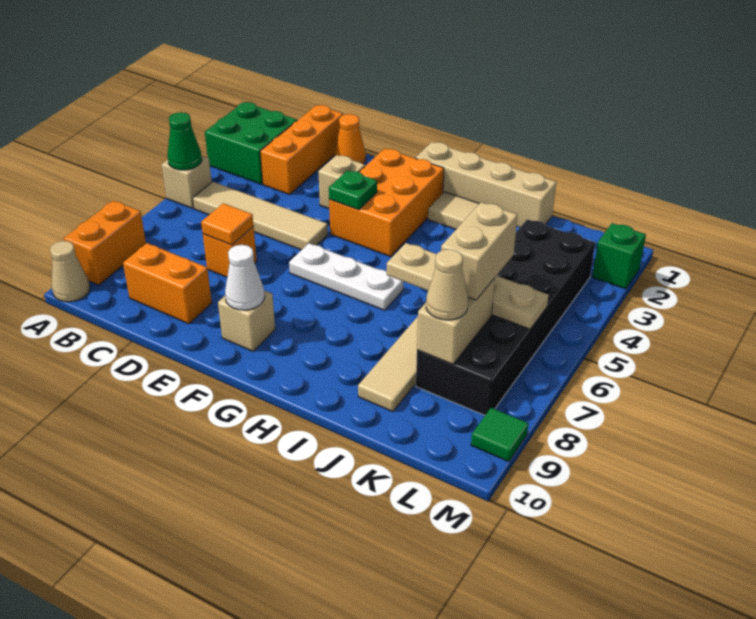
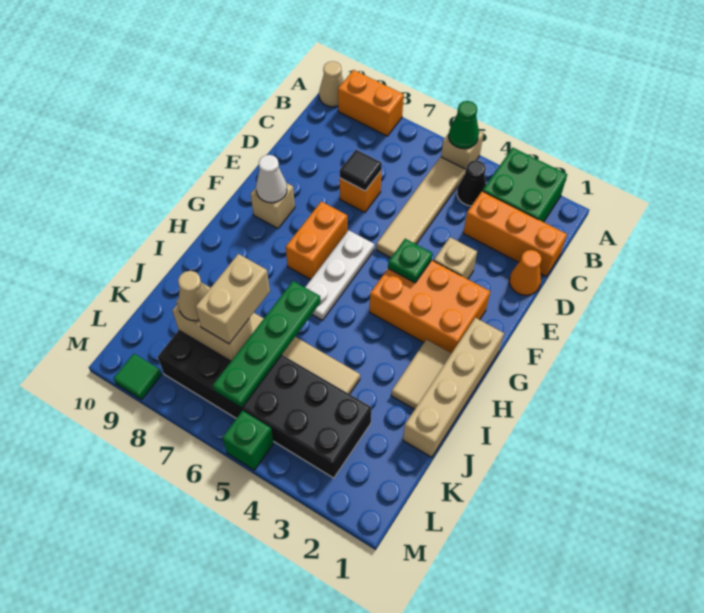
none -> black cone B4 level 1
orange brick C9:D9 level 1 -> orange brick F7:G7 level 1
orange tile D7 level 2 -> black tile D7 level 2
tan plate I6:L6 level 2 -> green plate I6:L6 level 2
tan brick K6:K7 level 3 -> tan brick J7:K7 level 3
green brick M2 level 1 -> green brick M5 level 1

